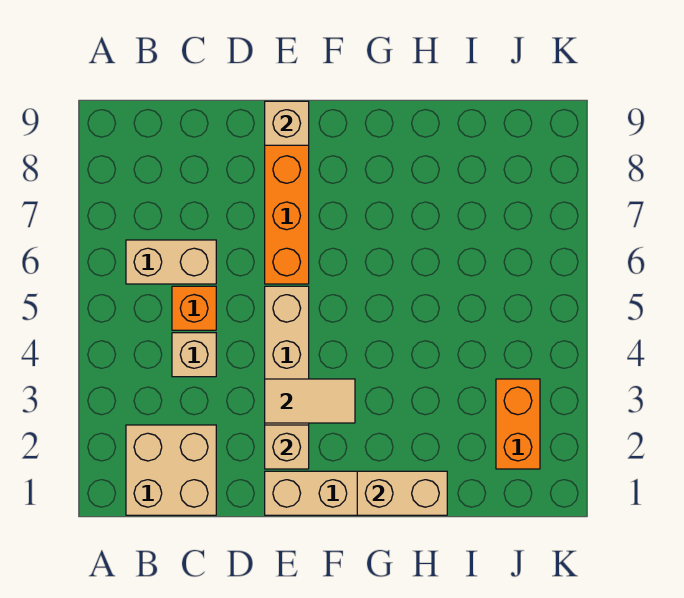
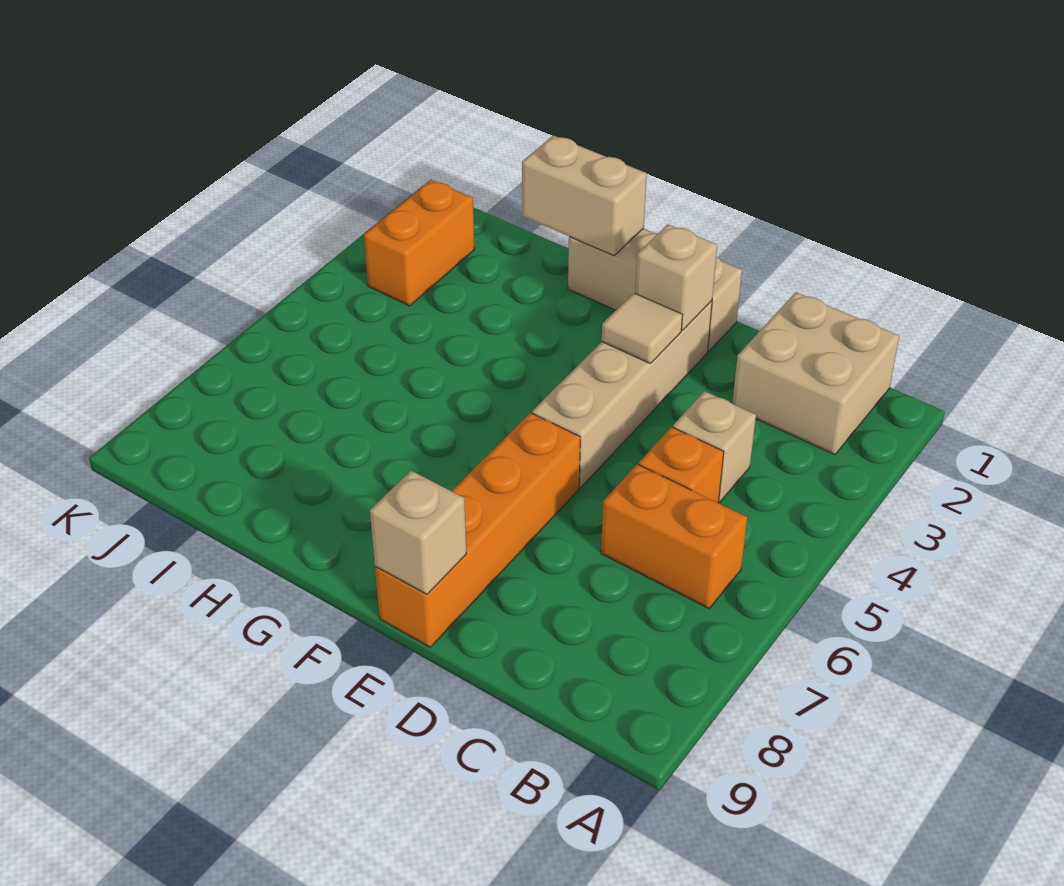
tan brick B6:C6 level 1 -> orange brick B6:C6 level 1
tan tile E3:F3 level 2 -> tan tile E3 level 2

